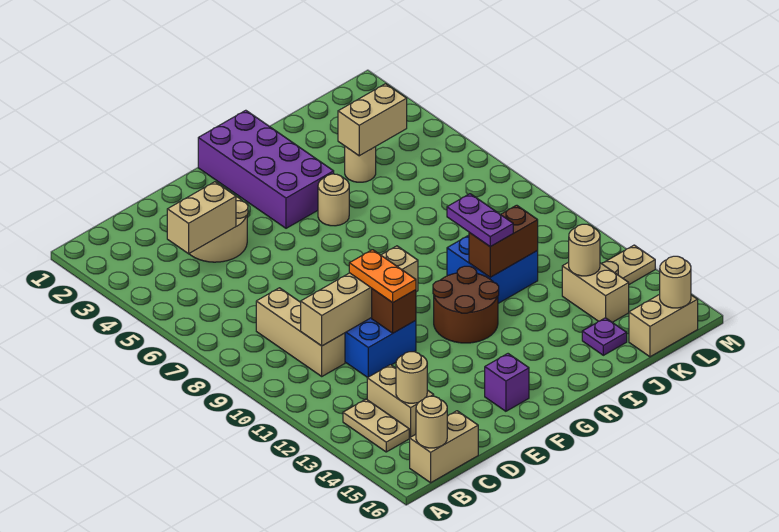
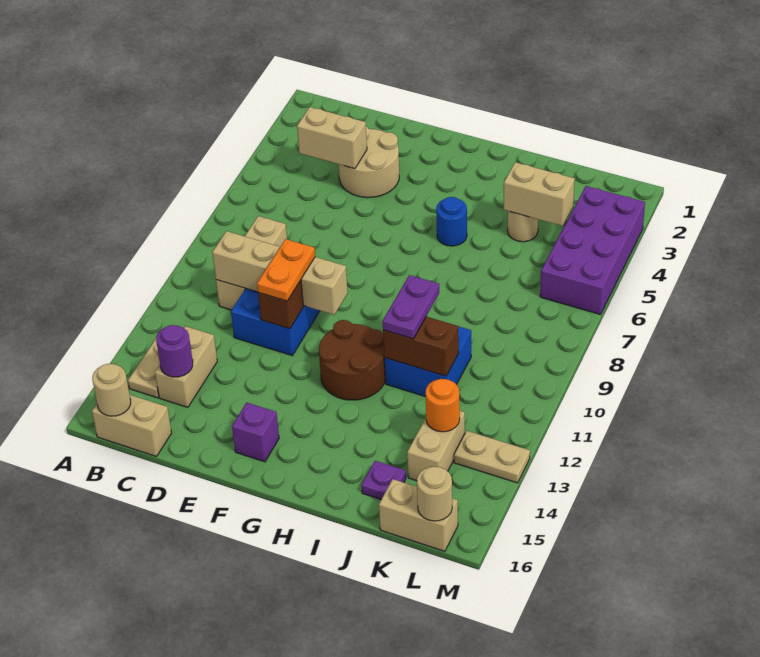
tan round brick C14 level 2 -> purple round brick C14 level 2
purple brick G1:H4 level 1 -> purple brick L3:M6 level 1
tan round brick H5 level 1 -> blue round brick H5 level 1
tan round brick K13 level 2 -> orange round brick K13 level 2

